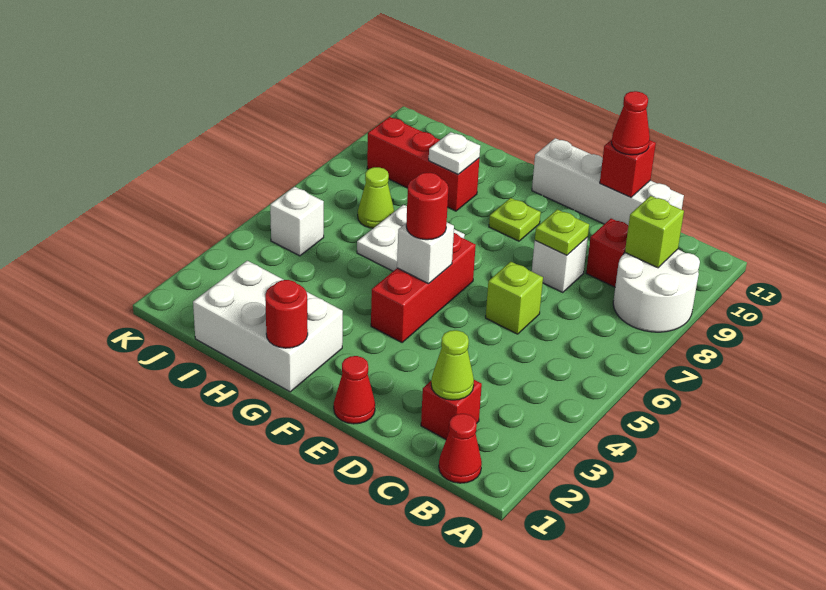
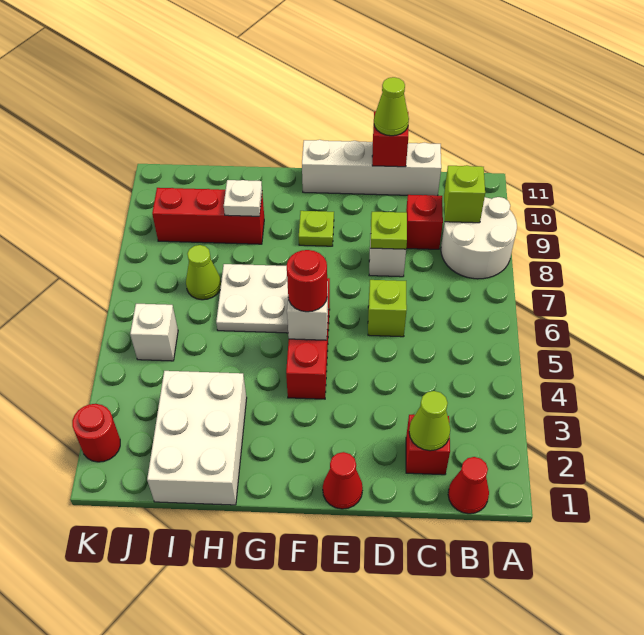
red cone D11 level 3 -> lime cone D11 level 3
white brick G1:I2 level 1 -> white brick H1:I3 level 1
red round brick G1 level 2 -> red round brick K2 level 1

